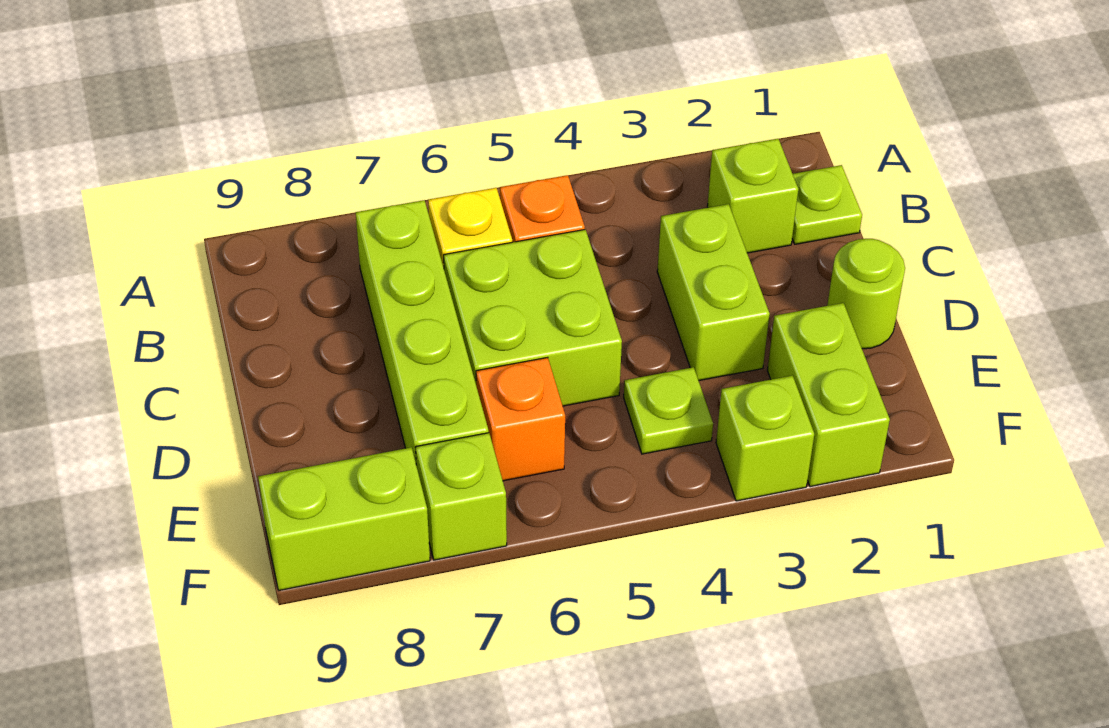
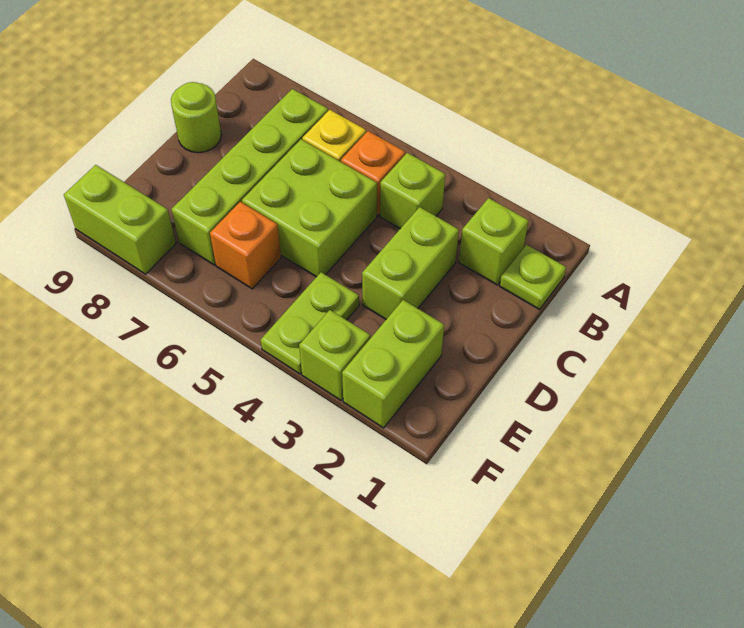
lime round brick D1 level 1 -> lime round brick C9 level 1
lime plate E4 level 1 -> lime plate E4:F4 level 1
lime brick F7 level 1 -> lime brick B4 level 1

